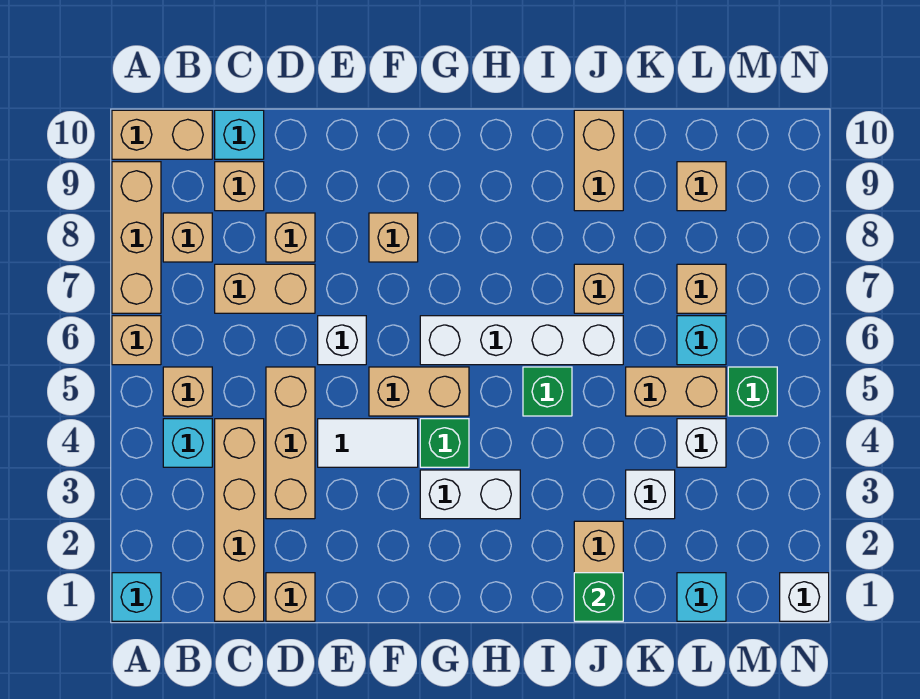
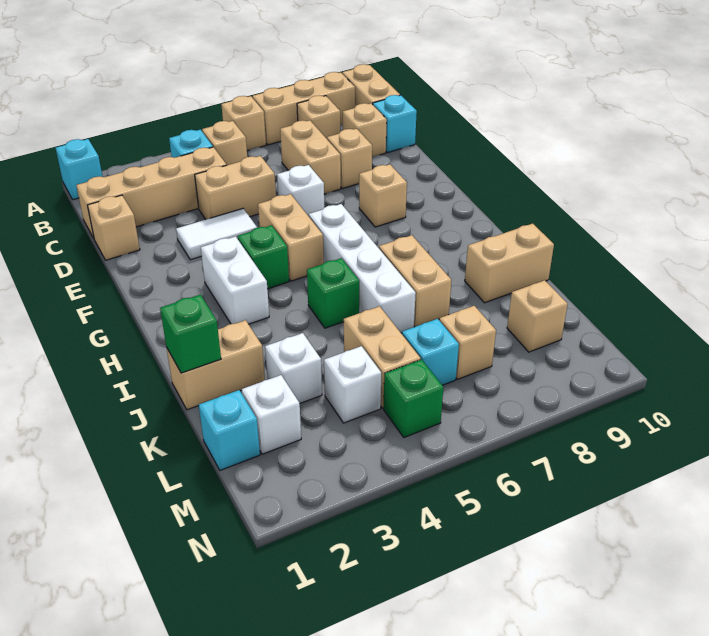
tan brick D3:D5 level 1 -> tan brick D4:D5 level 1
white tile E4:F4 level 1 -> white tile E3:E4 level 1
tan brick J7 level 1 -> tan brick I7:J7 level 1
white brick N1 level 1 -> white brick L2 level 1

